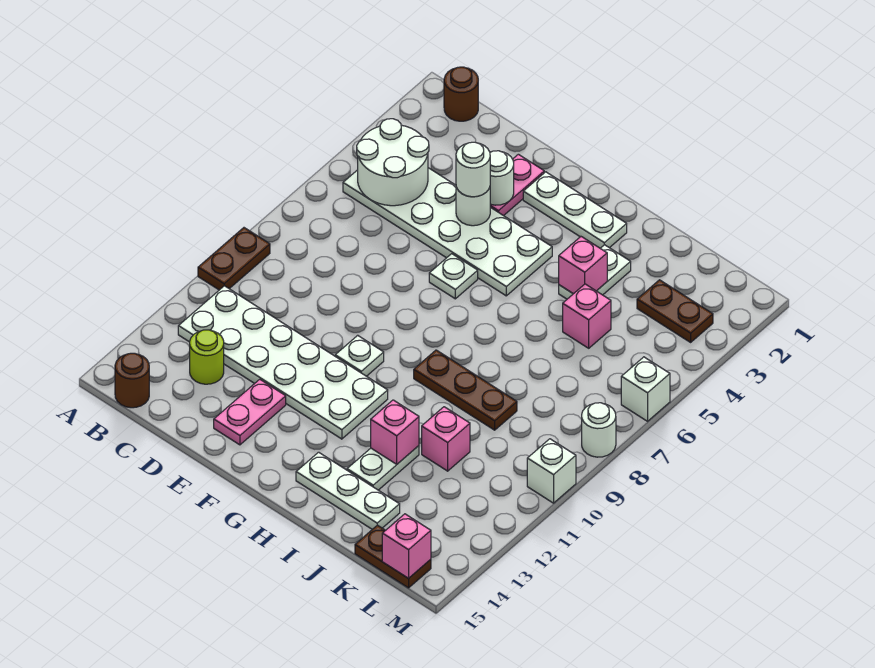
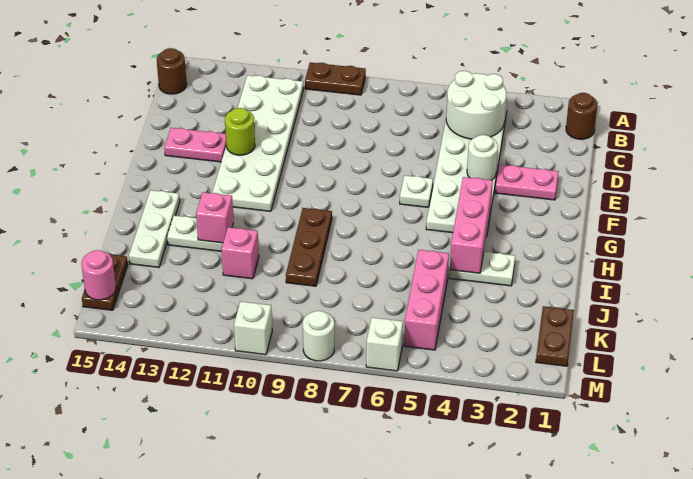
lime round brick C13 level 1 -> lime round brick E12 level 2
white round brick E3 level 2 -> none
white round brick E4 level 3 -> none
white plate F2:H2 level 1 -> none
white plate F10 level 1 -> none
pink brick I4 level 2 -> pink brick G4:I4 level 2
pink brick J5 level 1 -> pink brick J5:L5 level 1
brown plate K3:L3 level 1 -> brown plate K1:L1 level 1
pink brick L15 level 2 -> pink round brick L15 level 2

